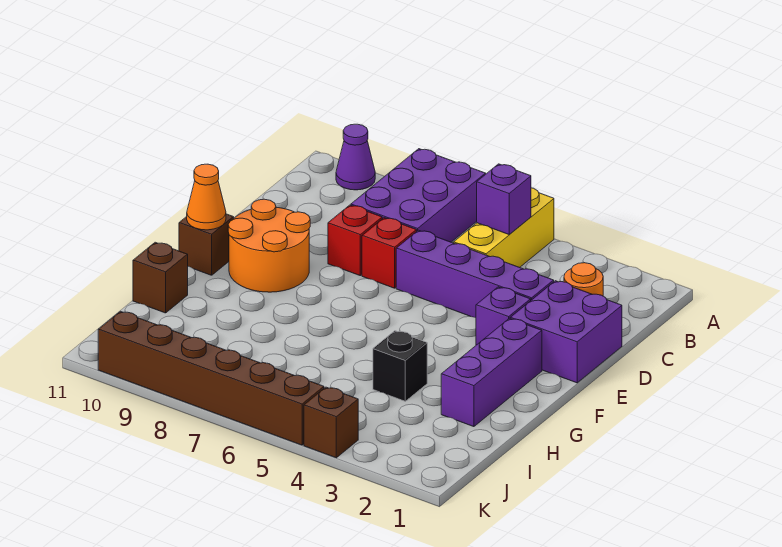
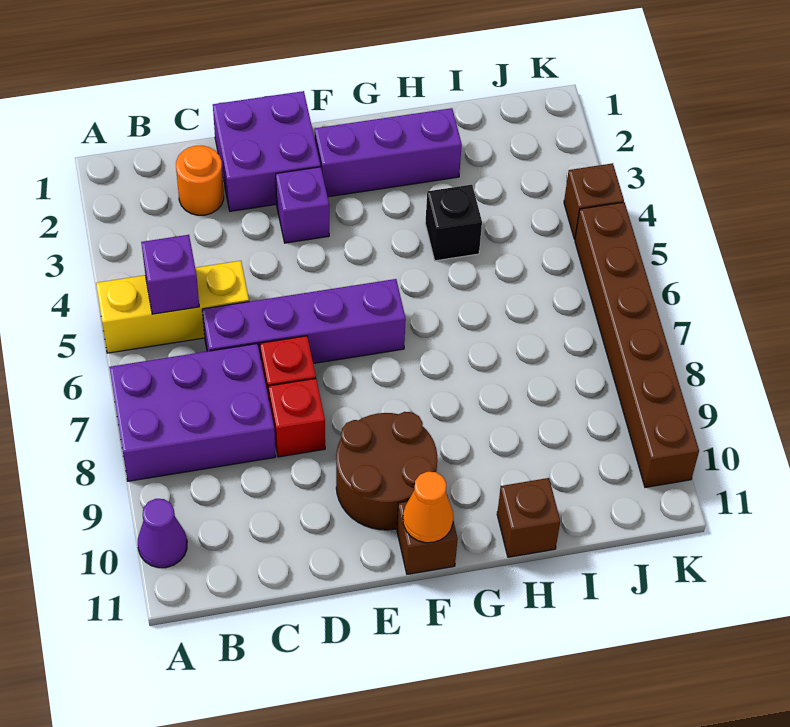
purple brick D3:D6 level 1 -> purple brick C6:F6 level 1
orange round brick E9:F10 level 1 -> brown round brick E9:F10 level 1

